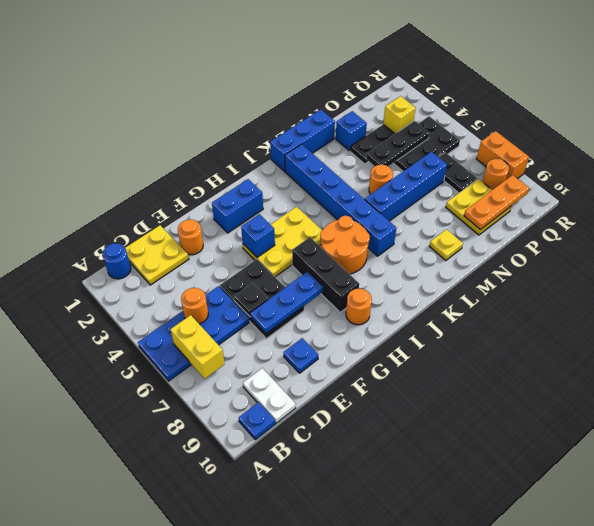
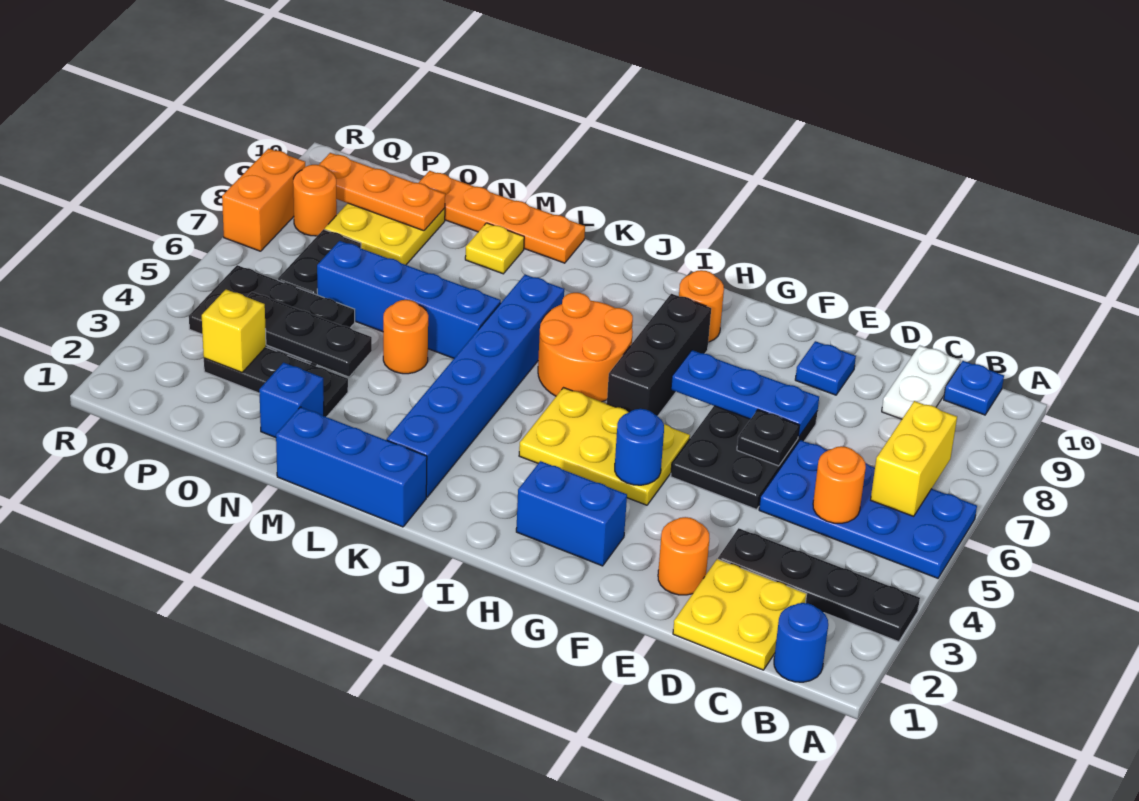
none -> black plate A3:D3 level 1
blue brick G4 level 2 -> blue round brick G4 level 2
none -> orange plate L10:O10 level 1

